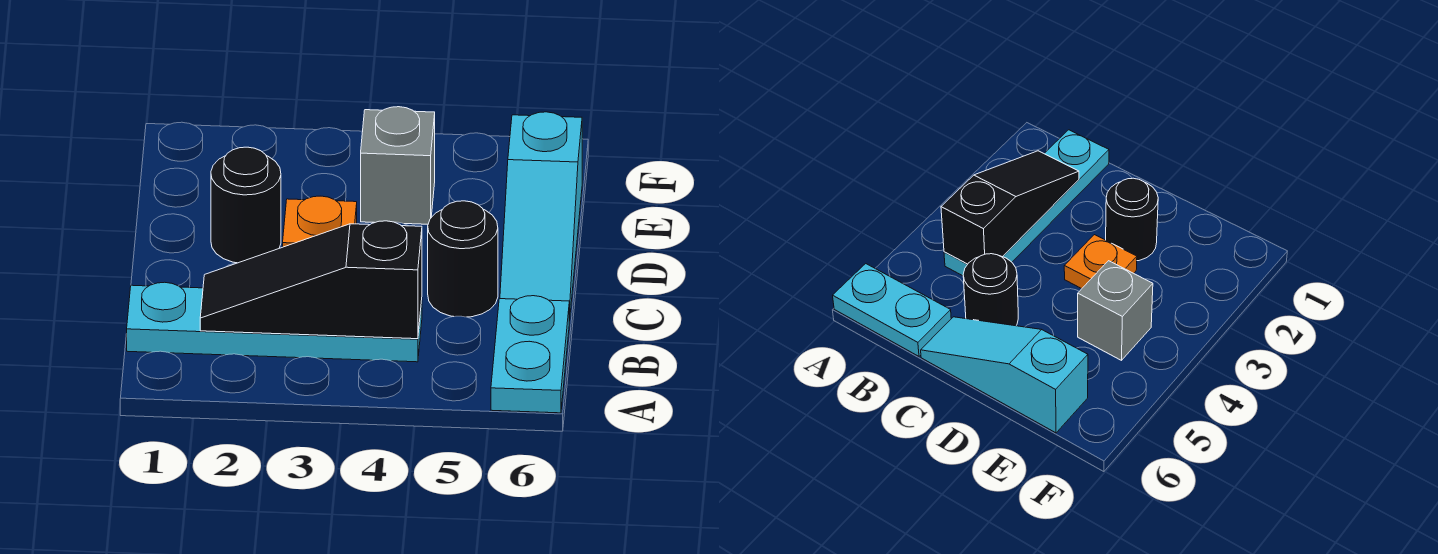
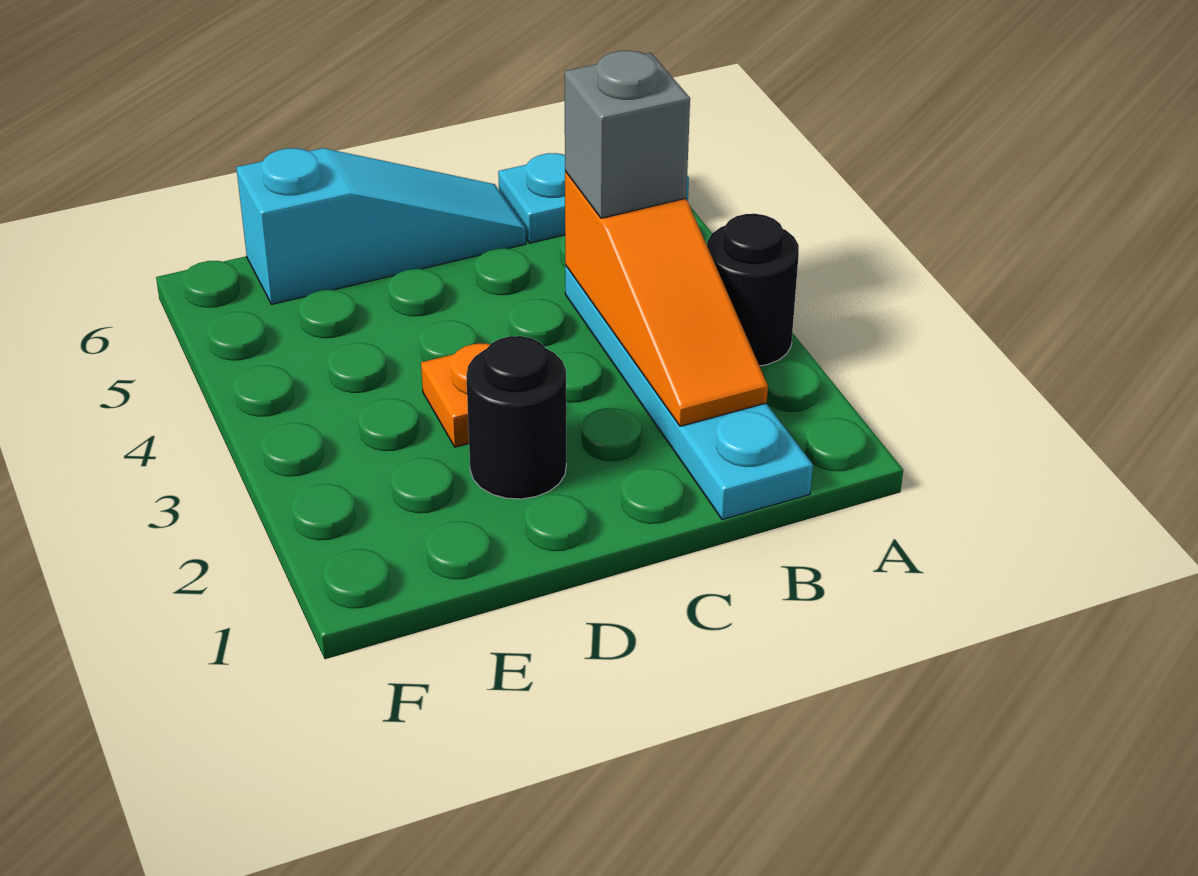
black slope B2:B4 level 2 top 4 -> orange slope B2:B4 level 2 top 4
black round brick C5 level 1 -> black round brick A3 level 1
grey brick E4 level 1 -> grey brick B4 level 3

